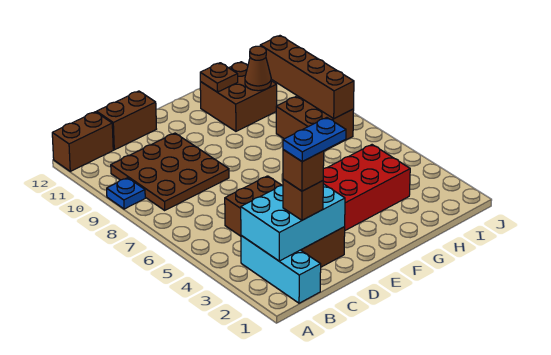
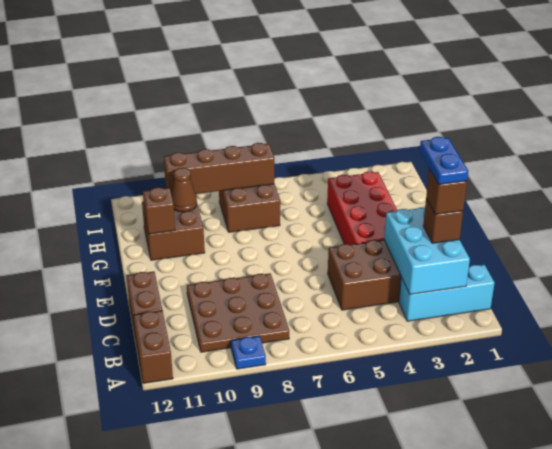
brown plate G11 level 2 -> brown brick G11 level 2

